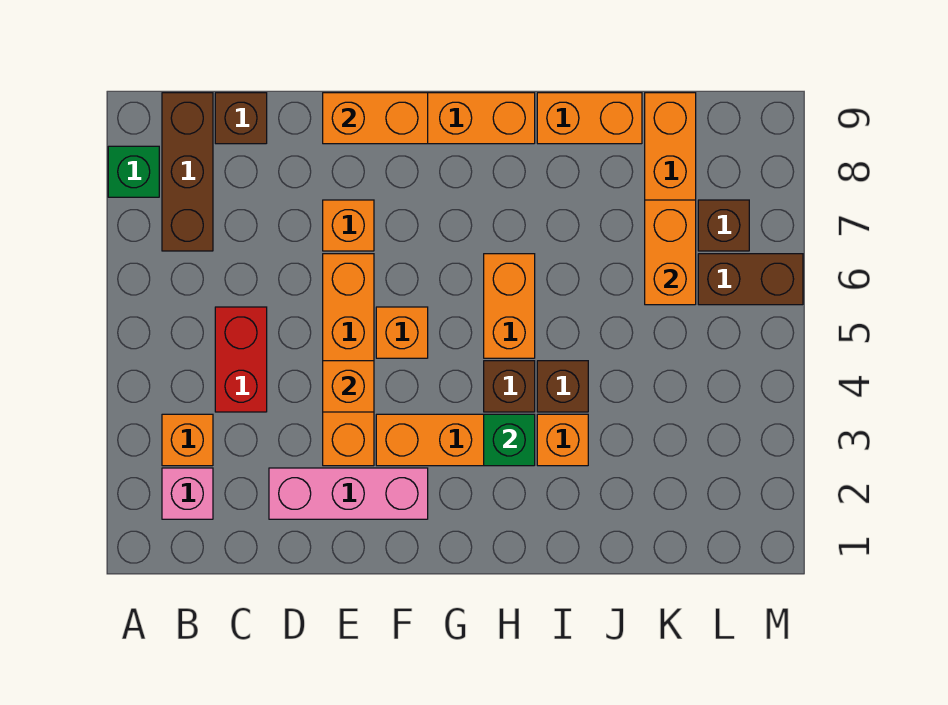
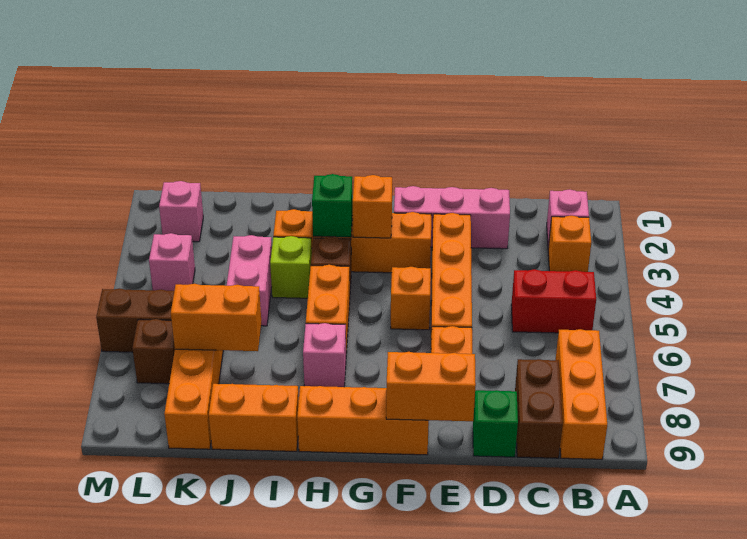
green brick A8 level 1 -> green brick D9 level 1
brown brick B7:B9 level 1 -> orange brick B7:B9 level 1
red brick C4:C5 level 1 -> red brick B5:C5 level 1
brown brick C9 level 1 -> brown brick C8:C9 level 1
orange brick E4 level 2 -> orange brick G3 level 2
none -> pink brick H7 level 1
brown brick I4 level 1 -> lime brick I4 level 1
none -> pink brick J4:J5 level 1
orange brick K6:K7 level 2 -> orange brick J7:K7 level 2
none -> pink brick L2 level 1
none -> pink brick L4 level 1

